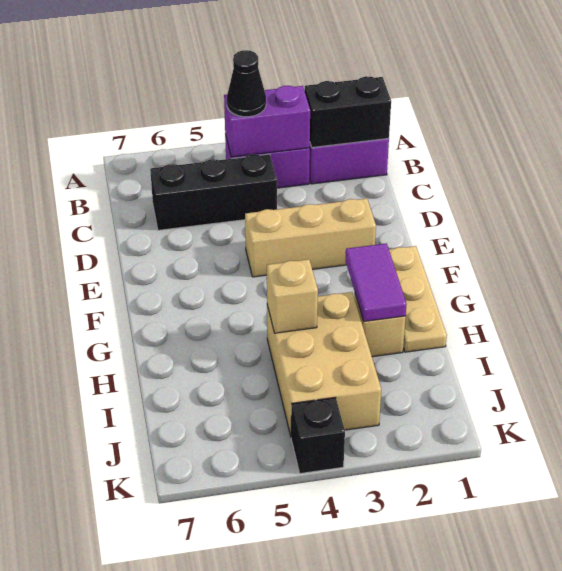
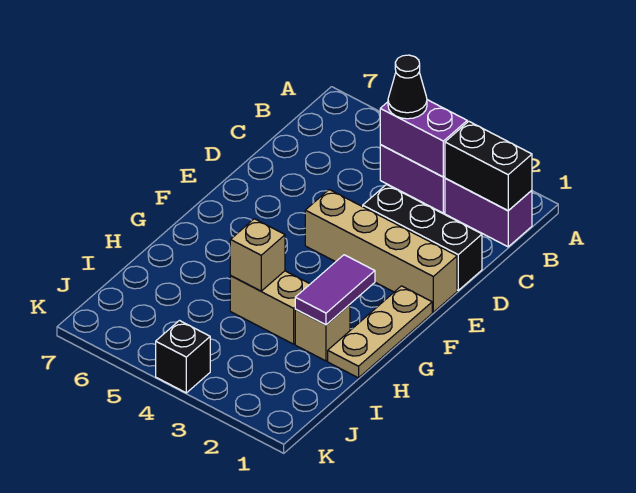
black brick C4:C6 level 1 -> black brick D1:D3 level 1
tan brick E2:E4 level 1 -> tan brick E1:E4 level 1
tan brick H3:J4 level 1 -> tan brick H3:H4 level 1

